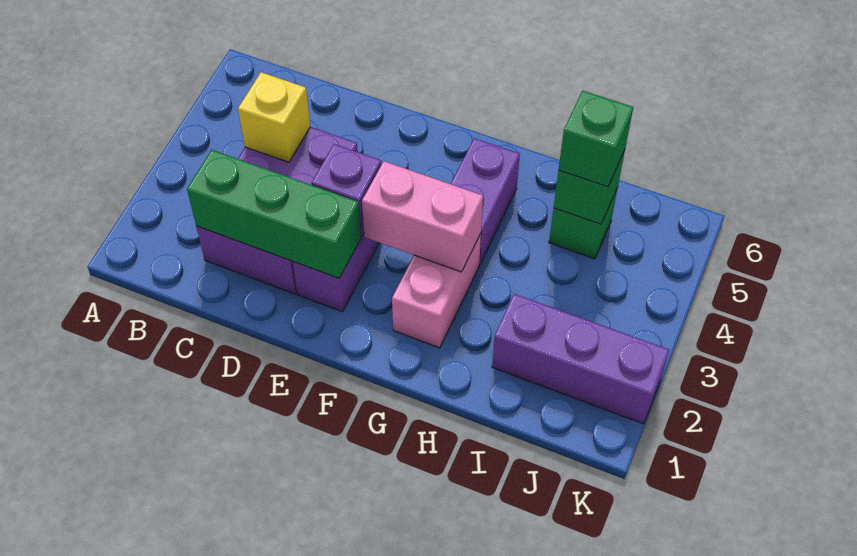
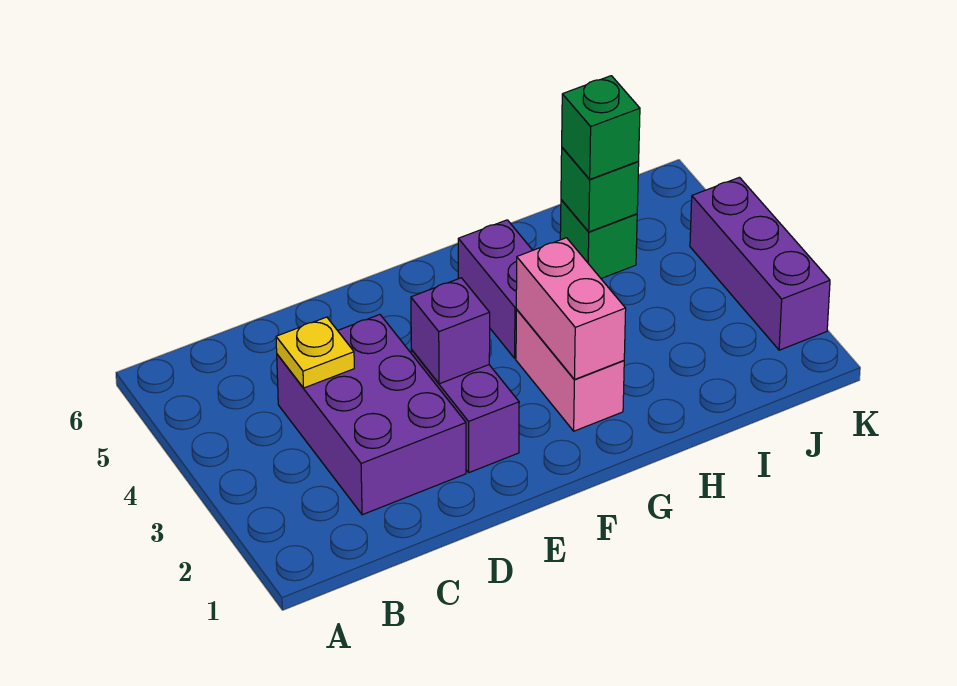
green brick C2:E2 level 2 -> none
yellow brick C4 level 2 -> yellow plate C4 level 2
pink brick F3:G3 level 2 -> pink brick G2:G3 level 2
purple brick I2:K2 level 1 -> purple brick K2:K4 level 1

